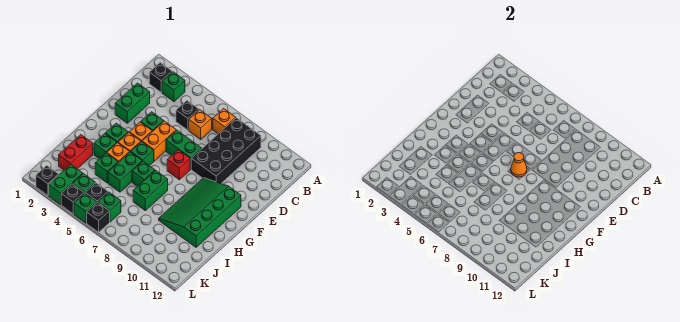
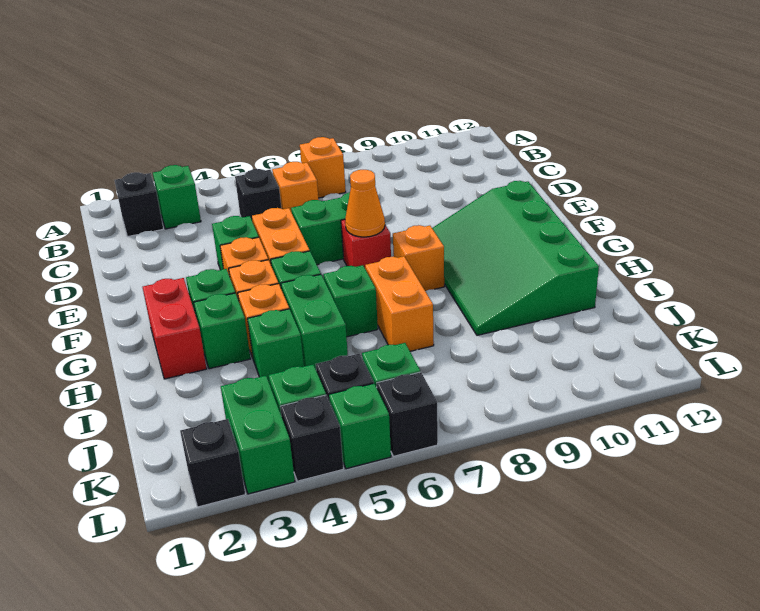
black brick B8:E9 level 1 -> none
green brick D2:E2 level 1 -> none
none -> orange brick G8 level 1
green brick H7:I7 level 1 -> orange brick H7:I7 level 1
red brick I2:J2 level 1 -> red brick G2:H2 level 1

